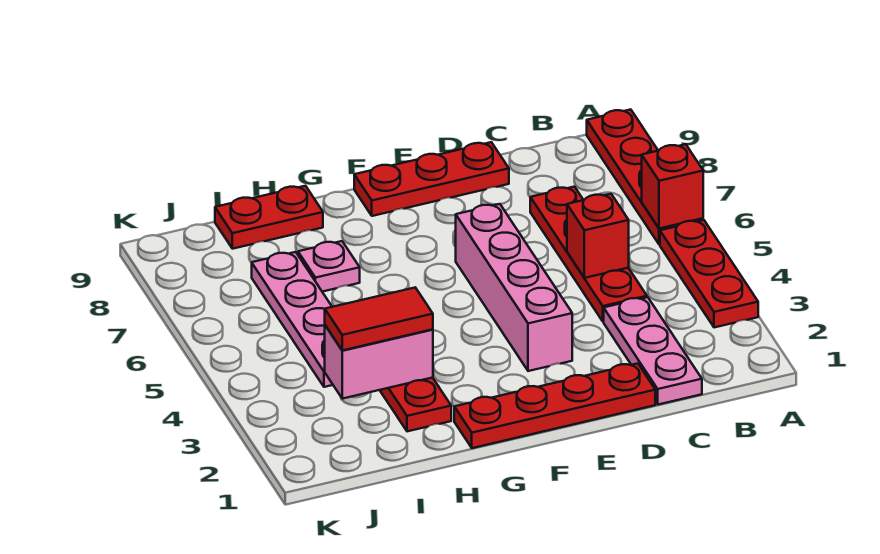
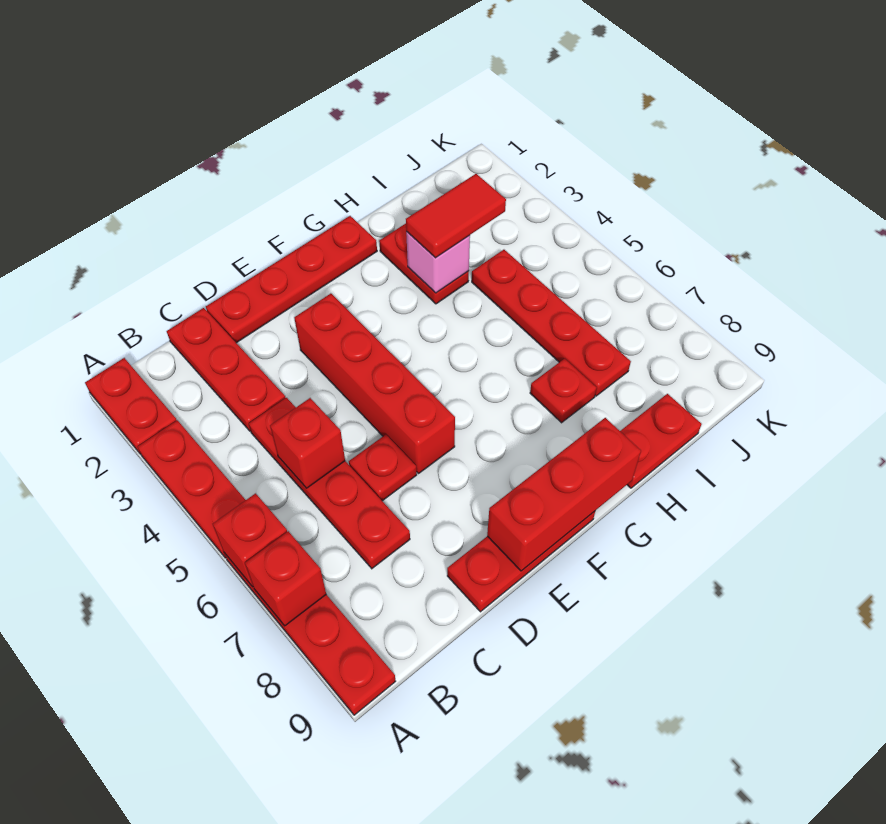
none -> red plate A1:A2 level 1
none -> red brick A7 level 2
pink plate C1:C3 level 1 -> red plate C1:C3 level 1
none -> red plate D6 level 1
pink brick E3:E6 level 1 -> red brick E3:E6 level 1
none -> red brick E9:G9 level 2
pink brick H3:I3 level 2 -> pink brick H3 level 2
pink plate H7 level 1 -> red plate H7 level 1
pink plate I4:I7 level 1 -> red plate I4:I7 level 1

